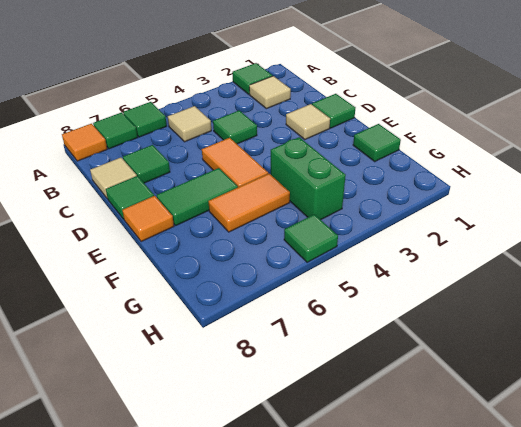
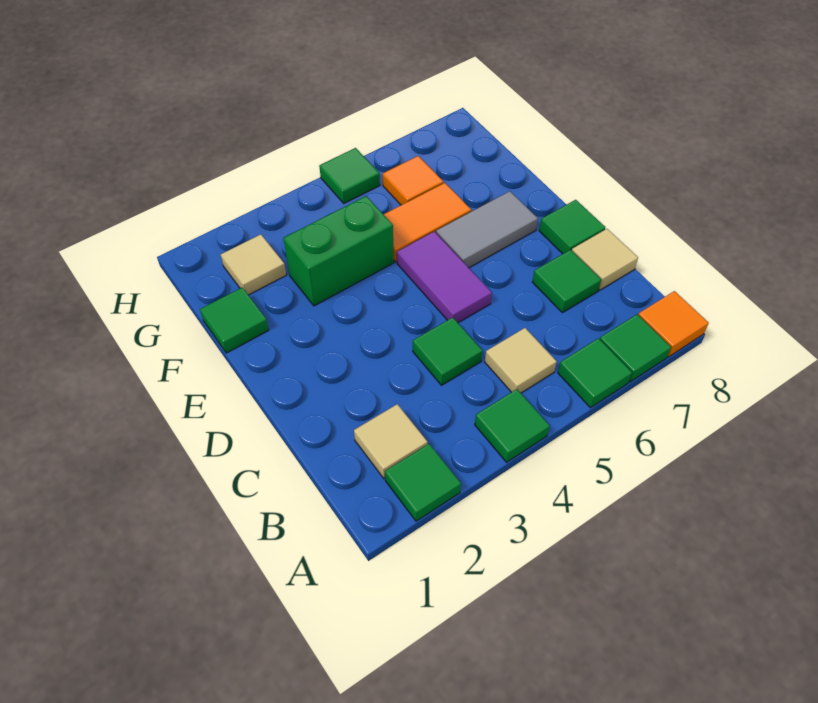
green tile D1 level 1 -> green tile A4 level 1
tan tile D2 level 1 -> tan tile G2 level 1
orange tile D5:E5 level 1 -> purple tile D5:E5 level 1
green tile E6:E7 level 1 -> grey tile E6:E7 level 1
orange tile E8 level 1 -> orange tile G6 level 1
green brick F4:G4 level 1 -> green brick F3:F4 level 1

